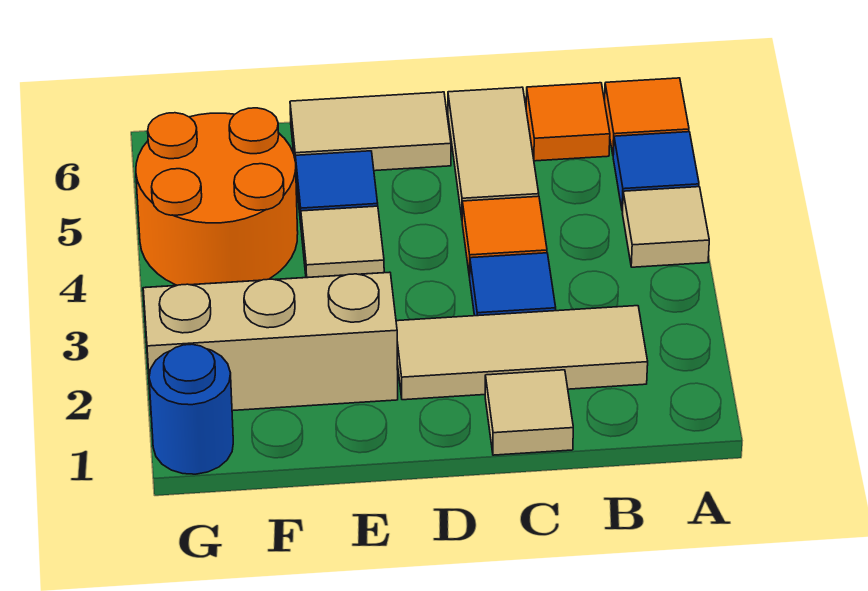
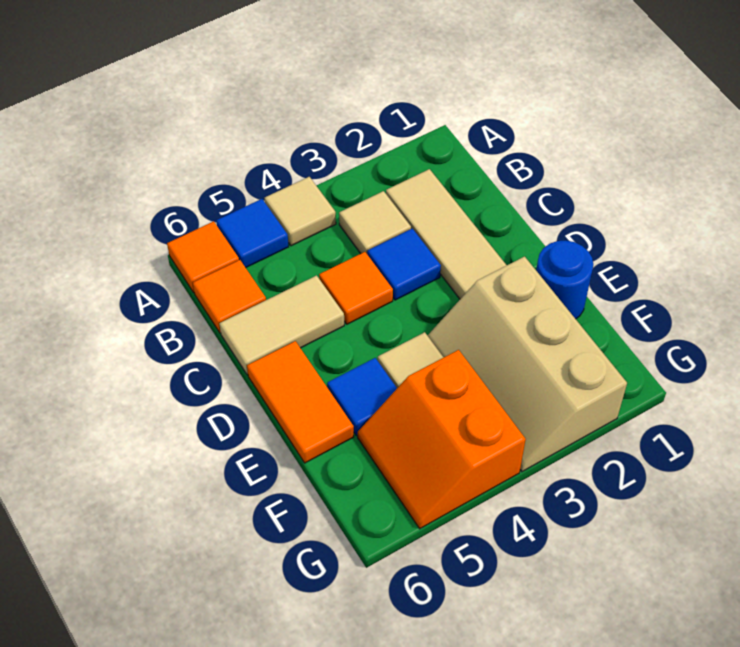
tan tile C1 level 1 -> tan tile B3 level 1
tan tile D6:E6 level 1 -> orange tile D6:E6 level 1
orange round brick F4:G5 level 1 -> orange slope F4:G5 level 1 top 4
blue round brick G1 level 1 -> blue round brick E1 level 1

